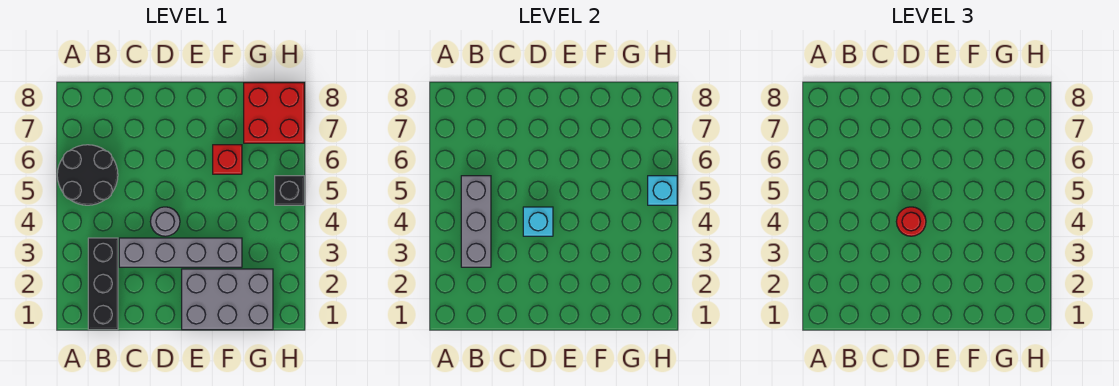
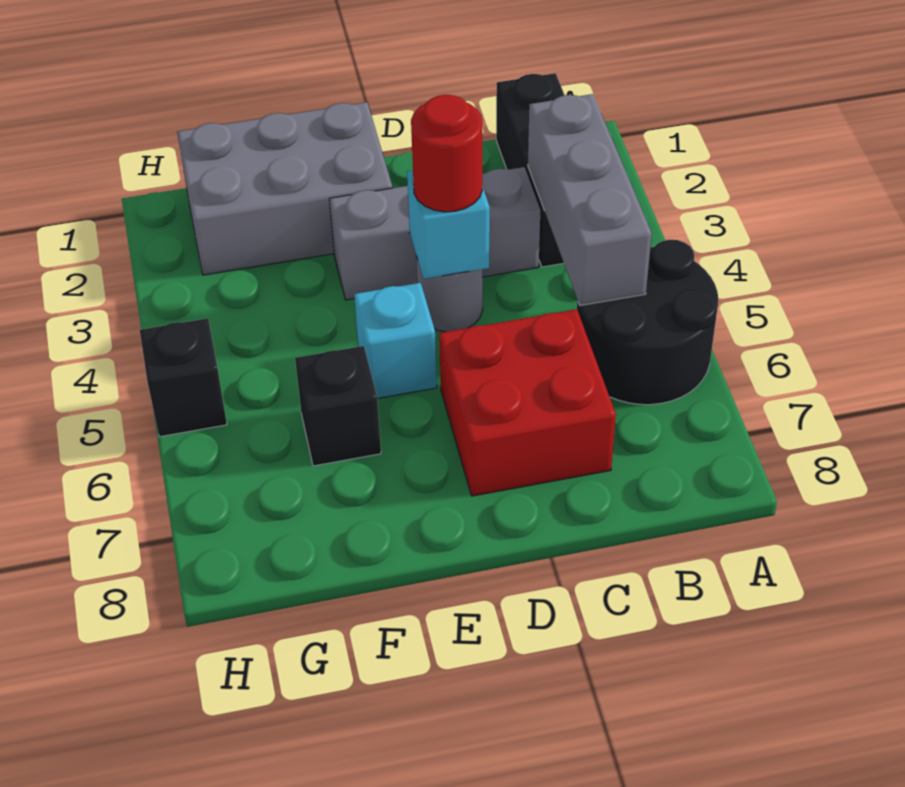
grey brick C3:F3 level 1 -> grey brick C3:E3 level 1
red brick F6 level 1 -> black brick F6 level 1
red brick G7:H8 level 1 -> red brick C6:D7 level 1
cyan brick H5 level 2 -> cyan brick E5 level 1

